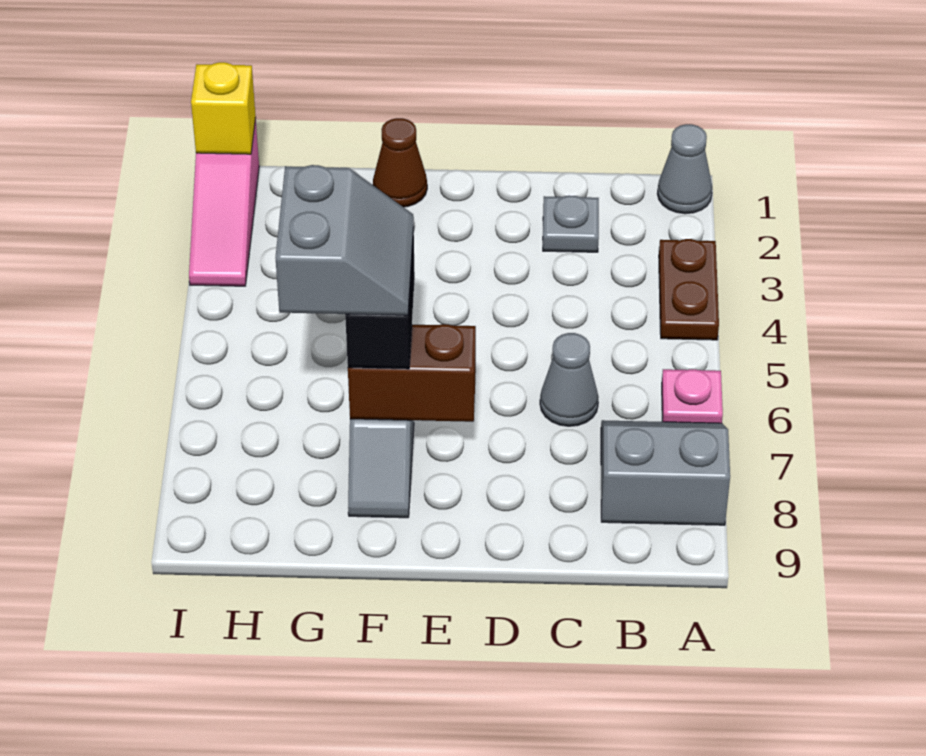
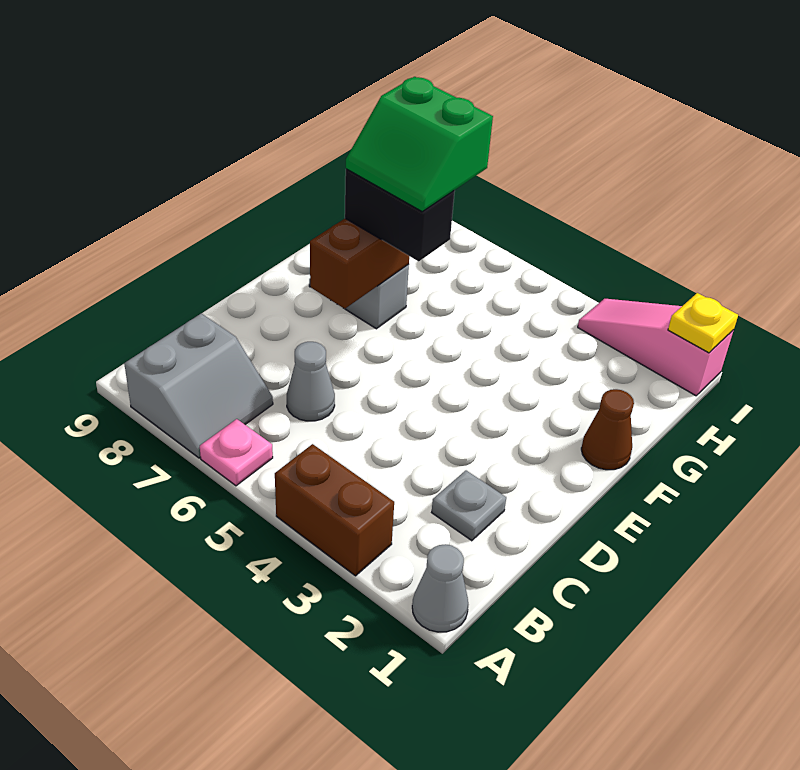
brown plate A3:A4 level 1 -> brown brick A3:A4 level 1
grey slope F6:G7 level 4 top G -> green slope F6:G7 level 4 top G
yellow brick I1 level 2 -> yellow plate I1 level 2

